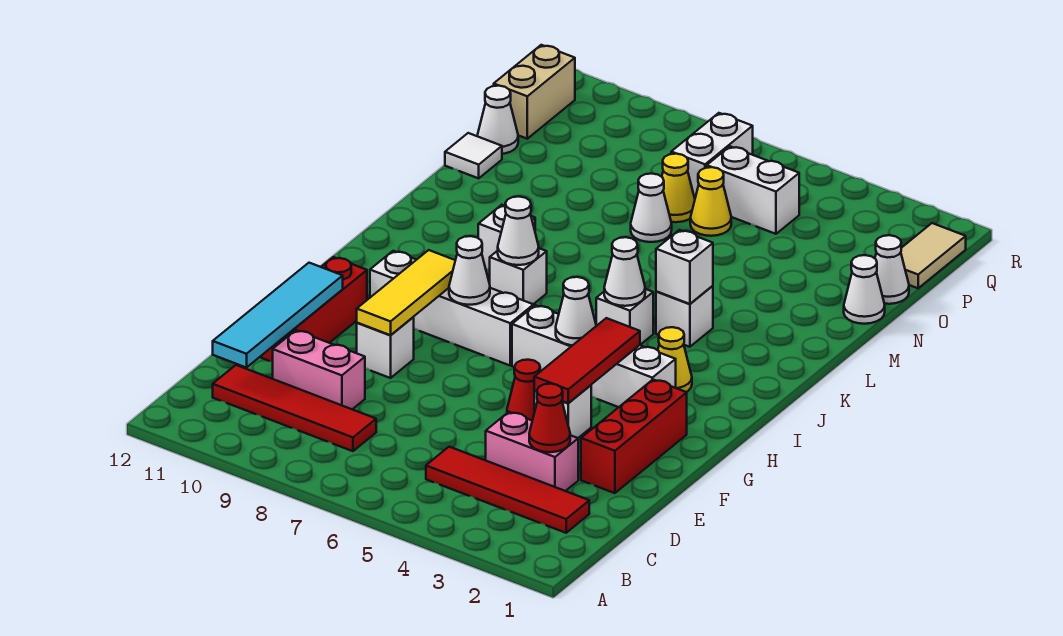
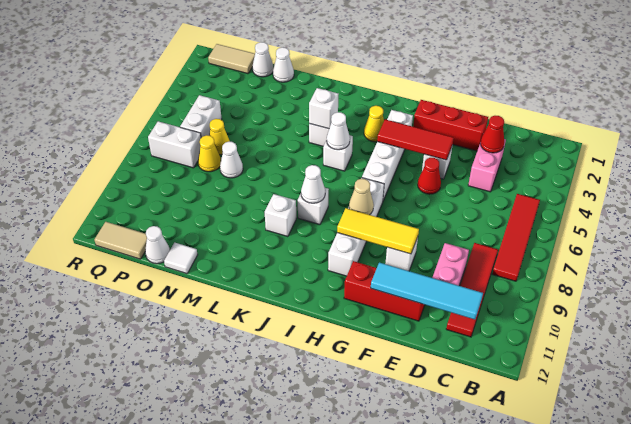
red tile C2:C5 level 1 -> red tile B5:B8 level 1
white cone H5 level 2 -> none
white cone H8 level 2 -> tan cone H8 level 2
tan brick P12:Q12 level 1 -> tan tile P12:Q12 level 1

